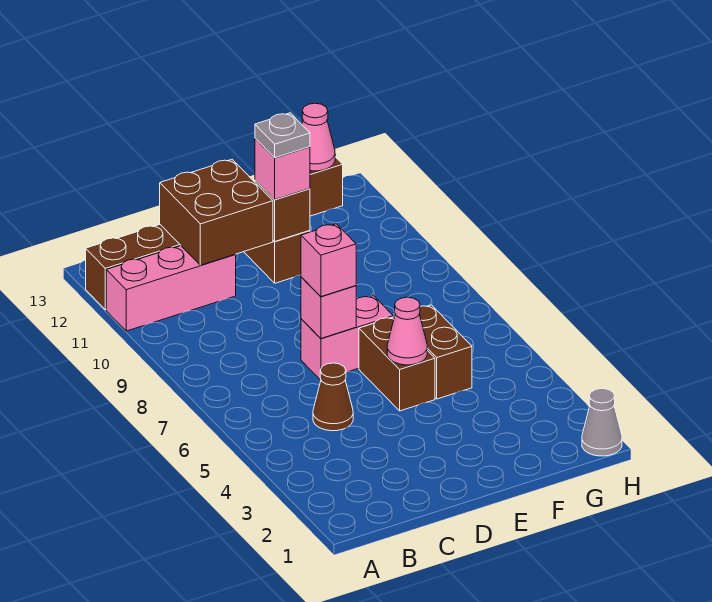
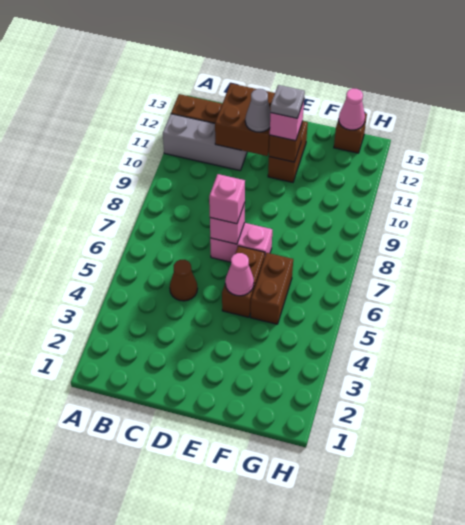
pink brick A11:C11 level 1 -> grey brick A11:C11 level 1
grey cone H1 level 1 -> grey cone D11 level 3

